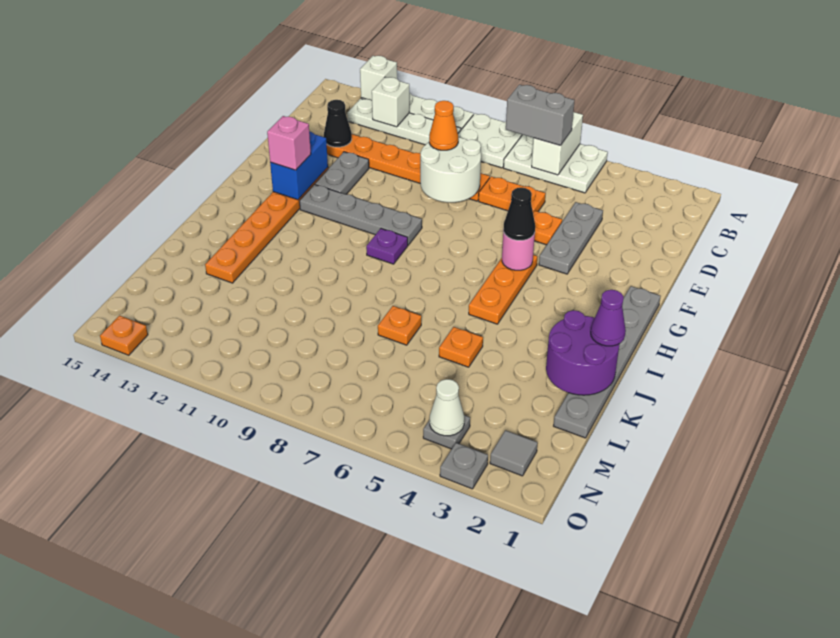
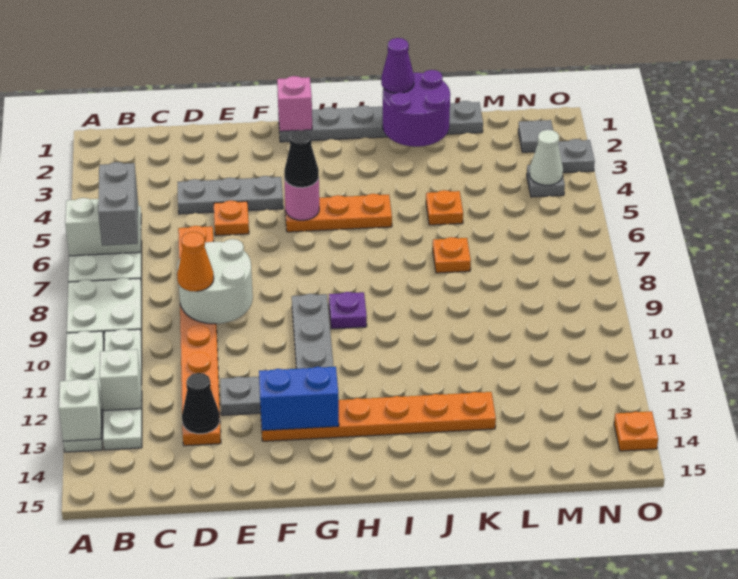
pink brick G13 level 3 -> pink brick G1 level 2

